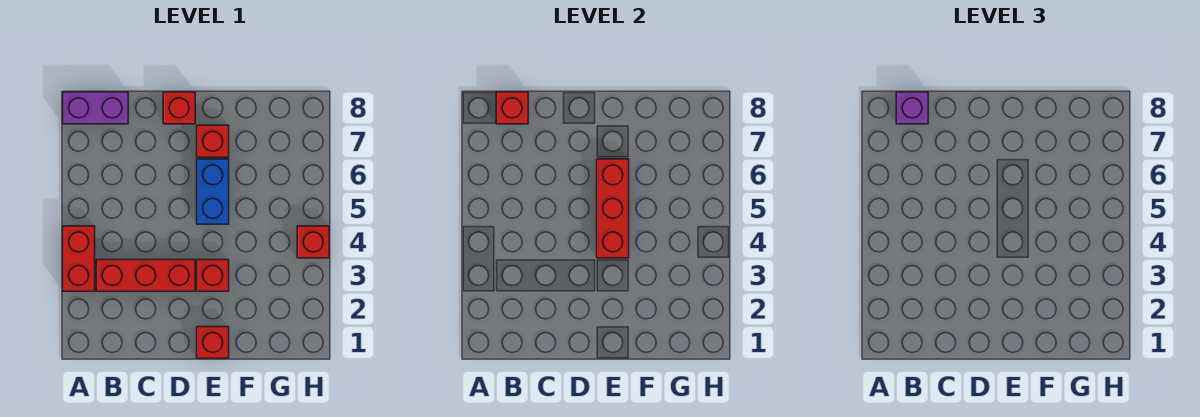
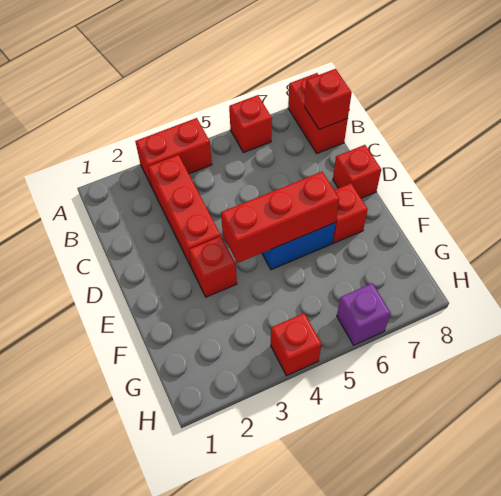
purple brick A8:B8 level 1 -> red brick A8:B8 level 1
purple brick B8 level 3 -> purple brick H6 level 1
red brick E1 level 1 -> red brick A6 level 1

